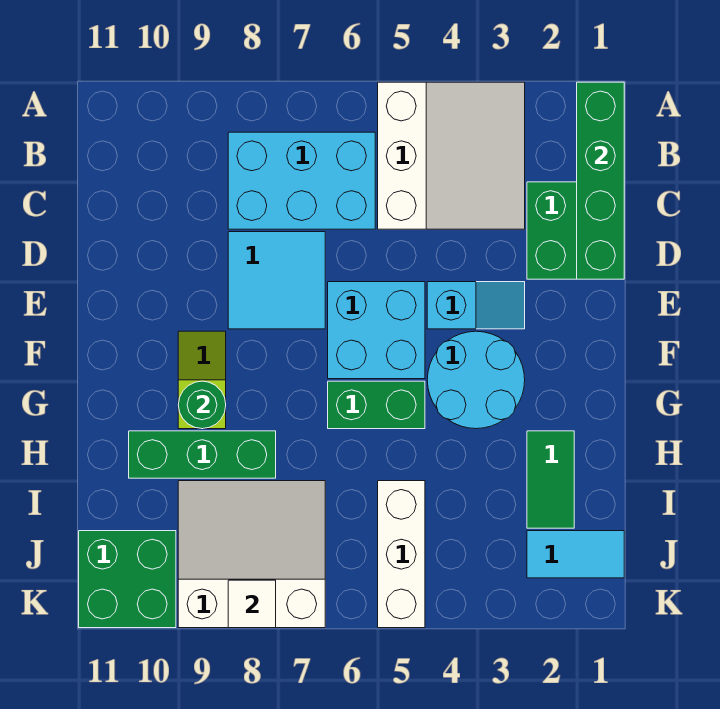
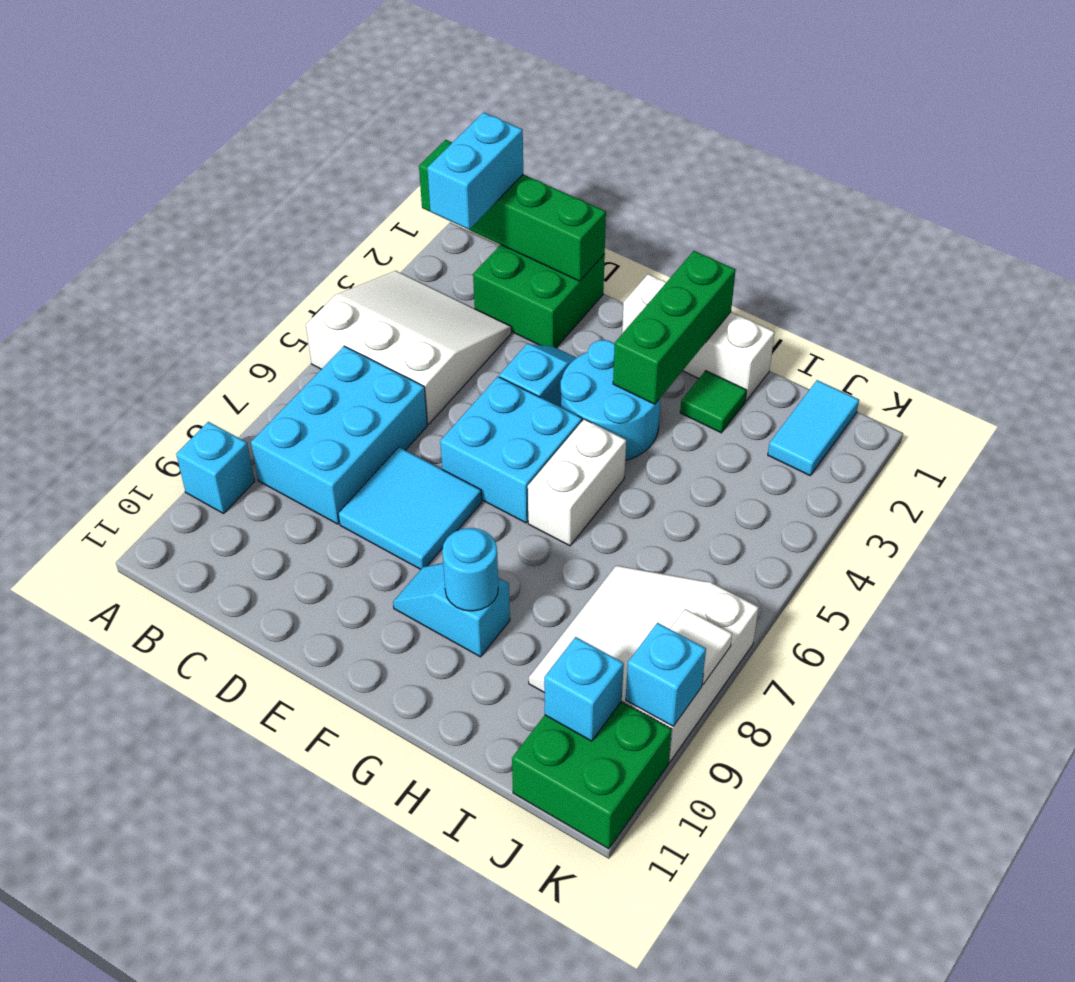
none -> cyan brick A9 level 1
none -> cyan brick B1:B2 level 3
lime slope F9:G9 level 1 top G -> cyan slope F9:G9 level 1 top G
green brick G5:G6 level 1 -> white brick G5:G6 level 1
green round brick G9 level 2 -> cyan round brick G9 level 2
green tile H2:I2 level 1 -> green tile H2 level 1
green brick H8:H10 level 1 -> green brick G1:G3 level 2
white brick I5:K5 level 1 -> white brick F1:H1 level 1
none -> cyan brick J10 level 2
none -> cyan brick K9 level 2

